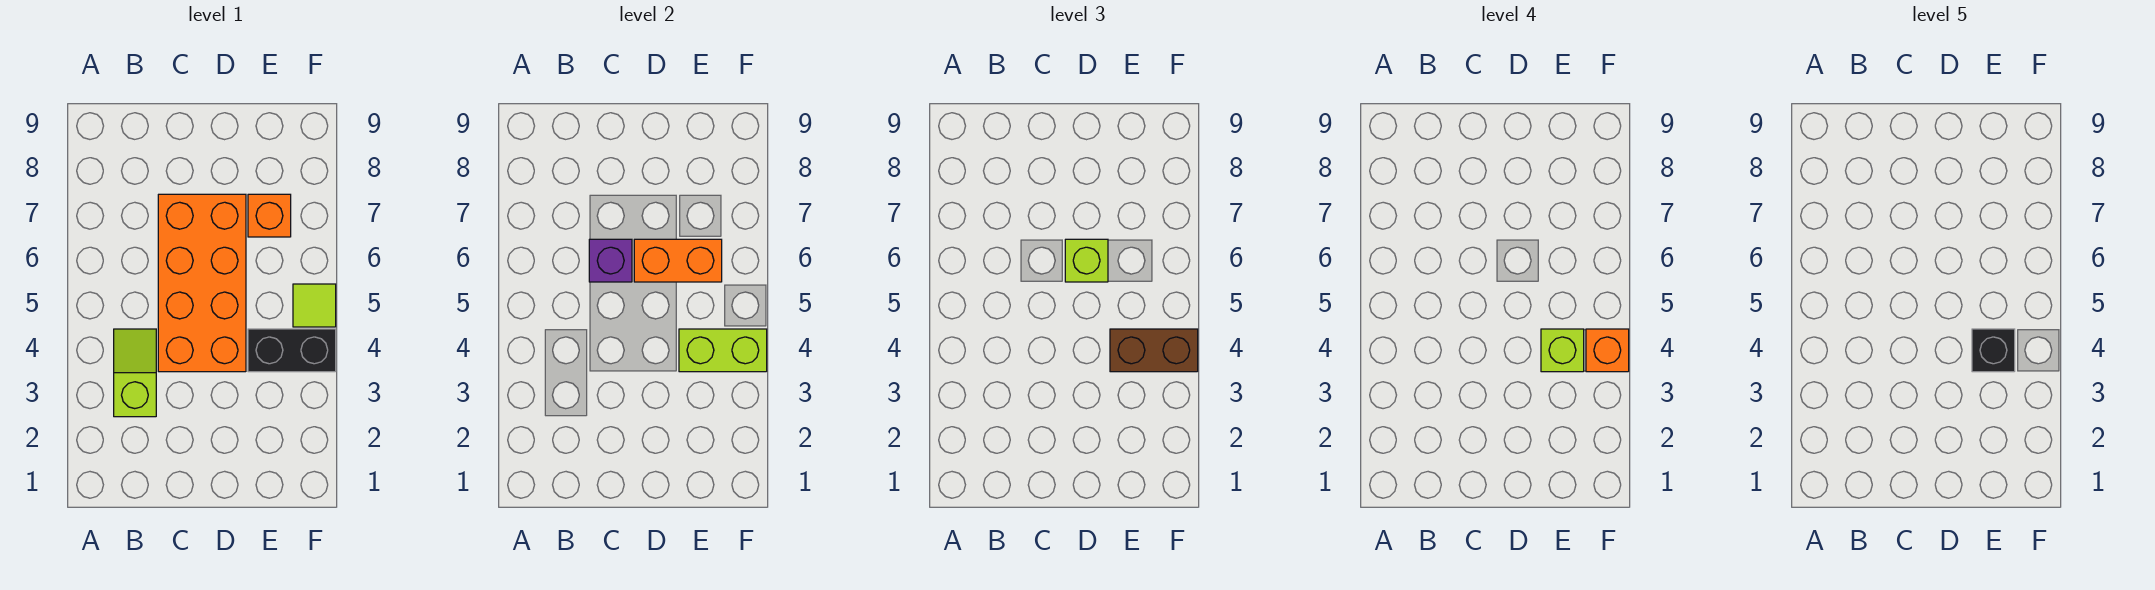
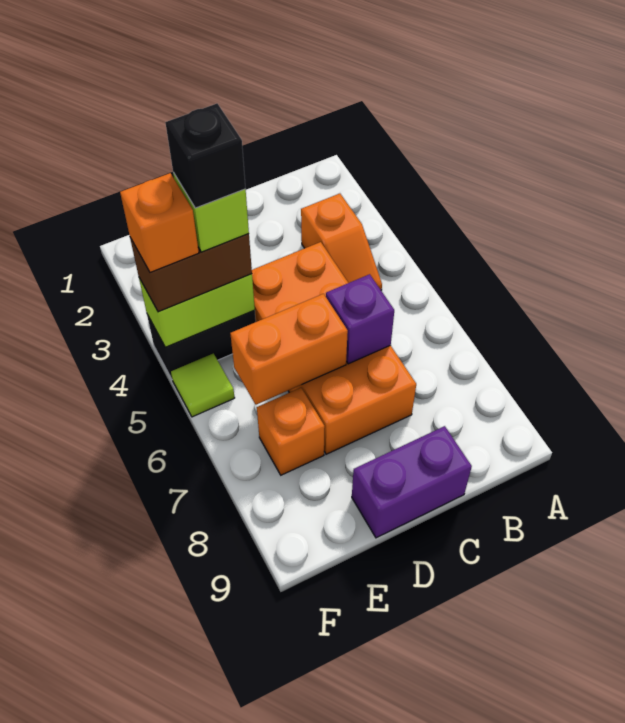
lime slope B3:B4 level 1 top 3 -> orange slope B3:B4 level 1 top 3
none -> purple brick C9:D9 level 1
lime brick D6 level 3 -> none

